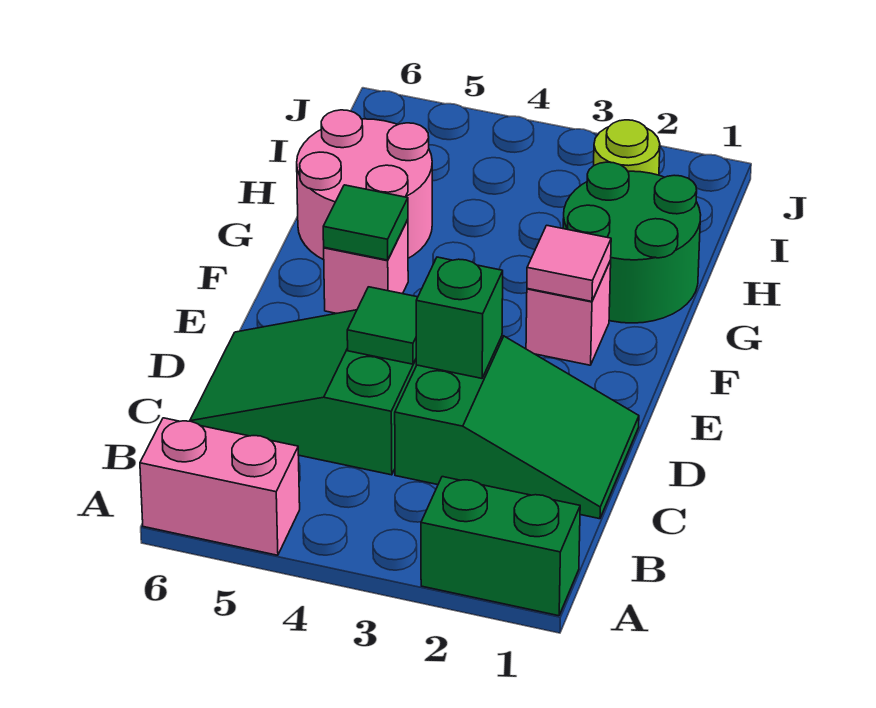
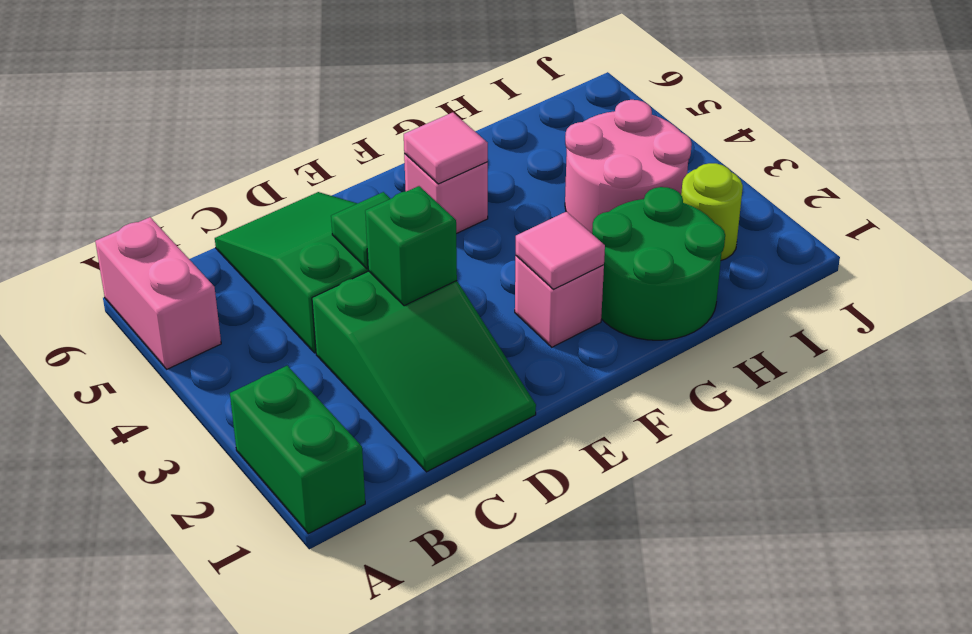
green tile F5 level 2 -> pink tile F5 level 2
pink round brick G5:H6 level 1 -> pink round brick H3:I4 level 1

